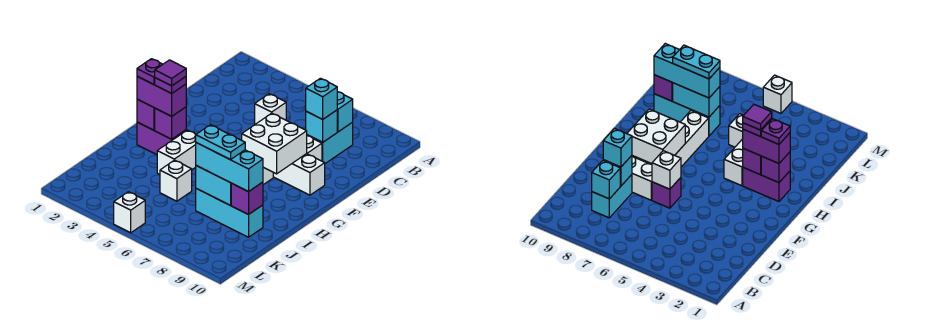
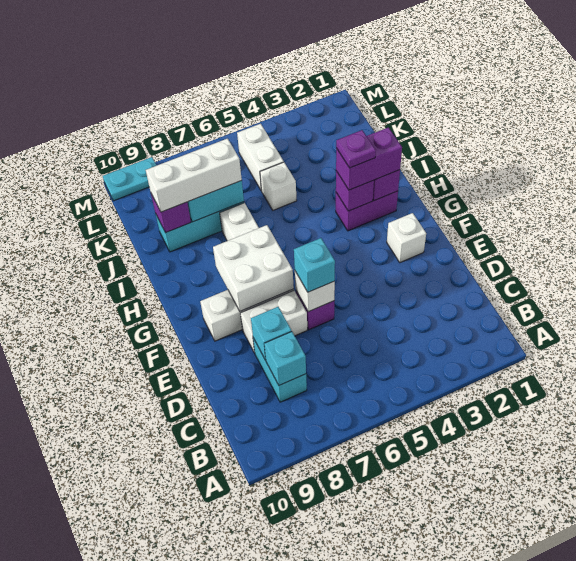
cyan brick D8 level 3 -> cyan brick E6 level 3
purple plate H2 level 4 -> none
purple tile H3 level 5 -> none
white brick H4:I4 level 1 -> white brick K5:L5 level 1
cyan brick J7:J9 level 3 -> white brick J7:J9 level 3
cyan plate J7:J8 level 4 -> cyan plate M9:M10 level 1
white brick M5 level 1 -> white brick F2 level 1

